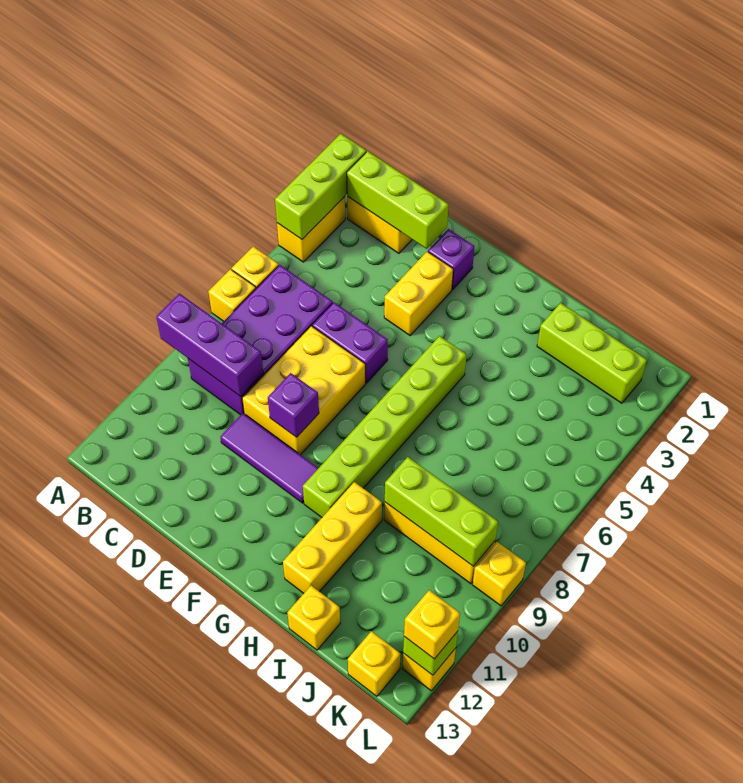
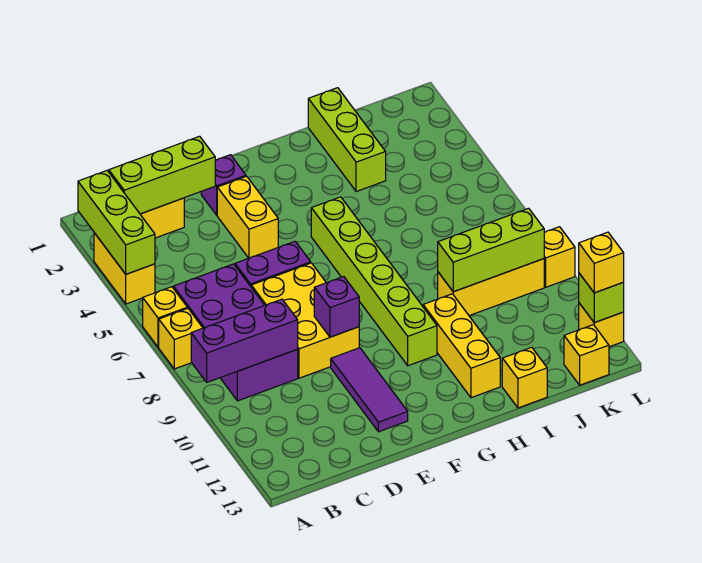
purple tile D10:F10 level 1 -> purple tile E10:E12 level 1
lime brick I2:K2 level 1 -> lime brick I1:I3 level 1

